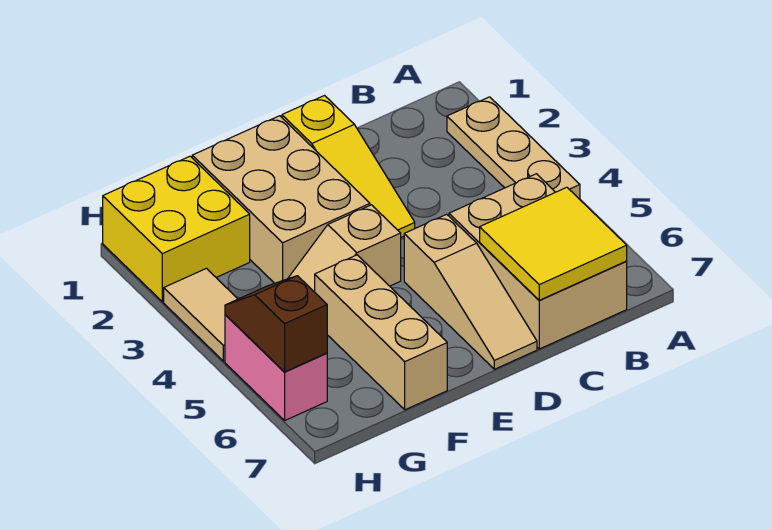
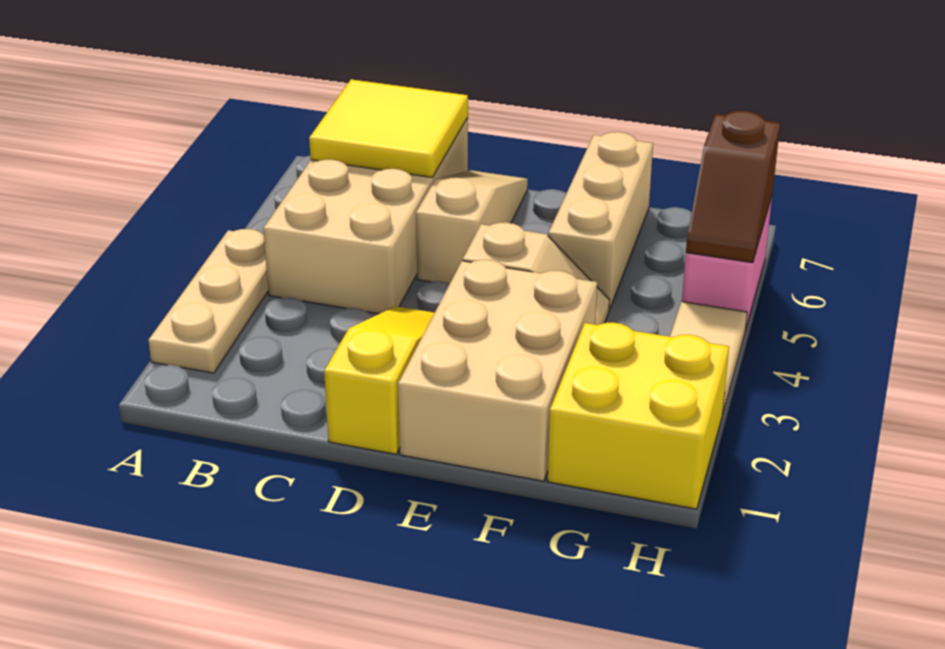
tan brick B5:C7 level 1 -> tan brick B4:C7 level 1

